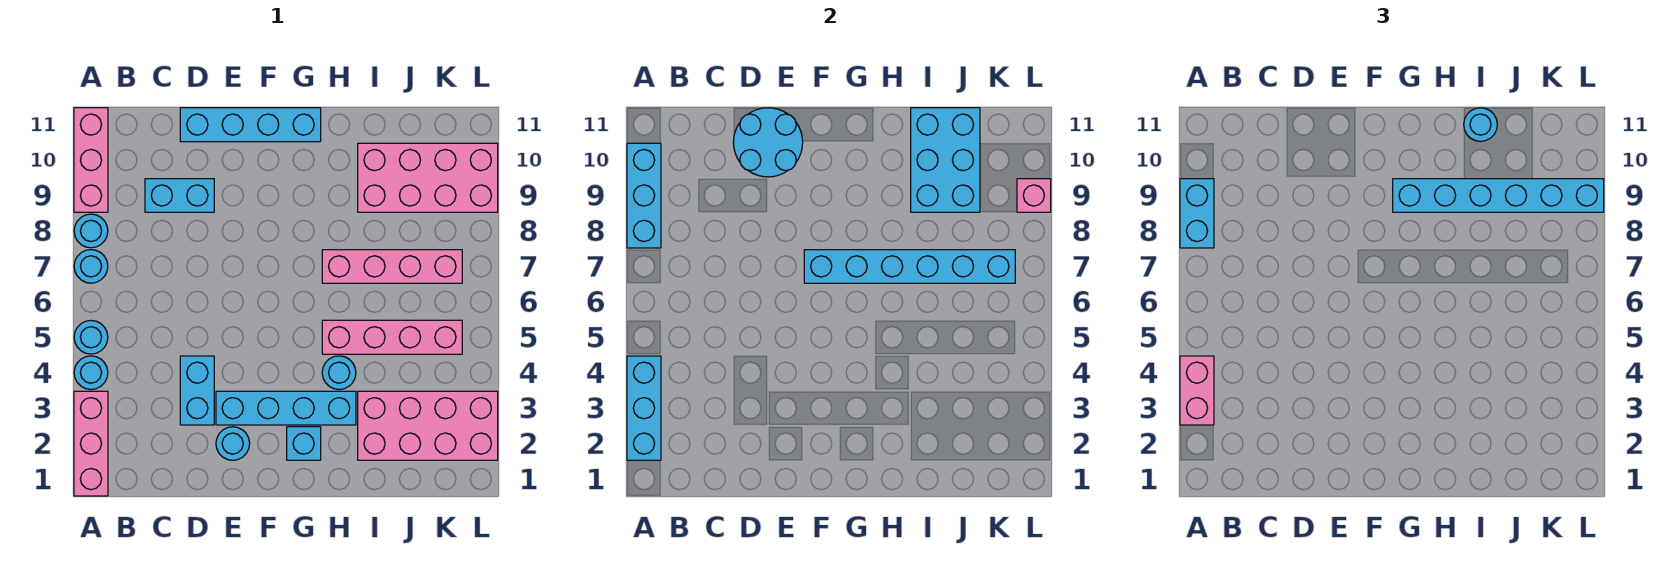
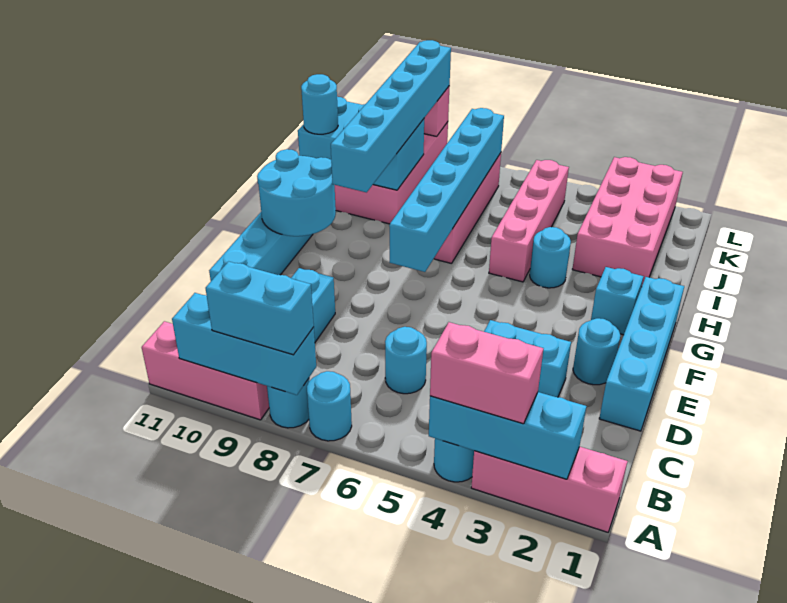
cyan round brick A5 level 1 -> cyan round brick C6 level 1
cyan round brick D10:E11 level 2 -> cyan round brick F10:G11 level 2
cyan brick E3:H3 level 1 -> cyan brick D1:G1 level 1

